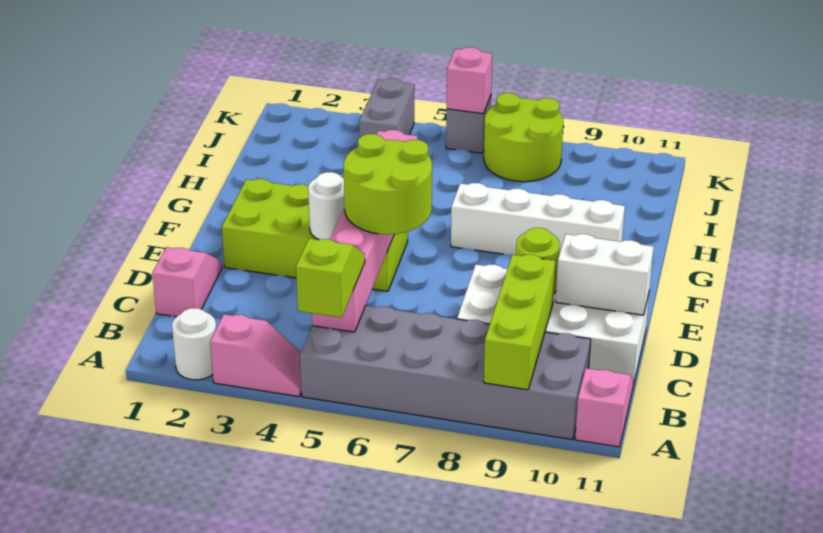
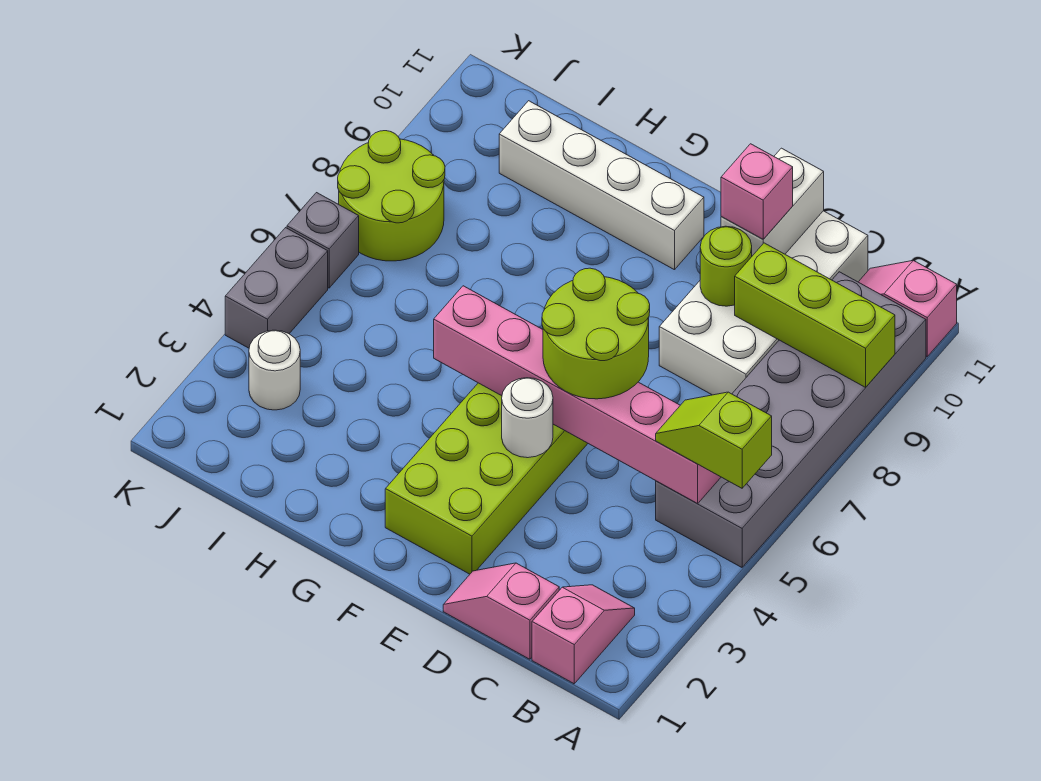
white round brick A2 level 1 -> white round brick J3 level 1
pink slope A3:A4 level 1 top 3 -> pink slope B1:B2 level 1 top 1
white brick G7:G10 level 1 -> white brick F10:I10 level 1
grey brick J4:K4 level 1 -> grey brick K4:K5 level 1
pink brick K6 level 2 -> pink brick D10 level 3

